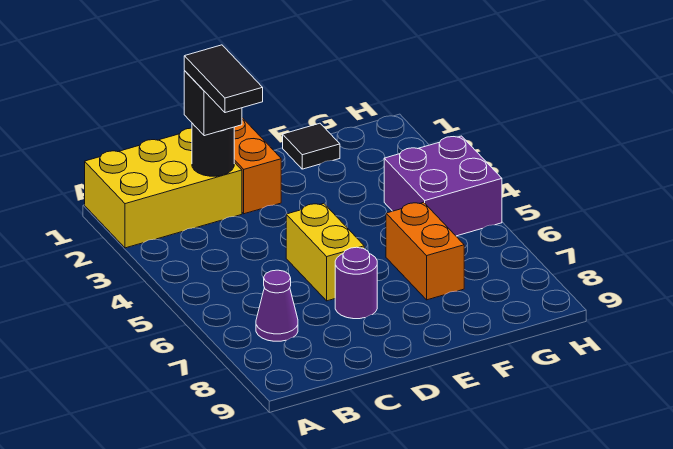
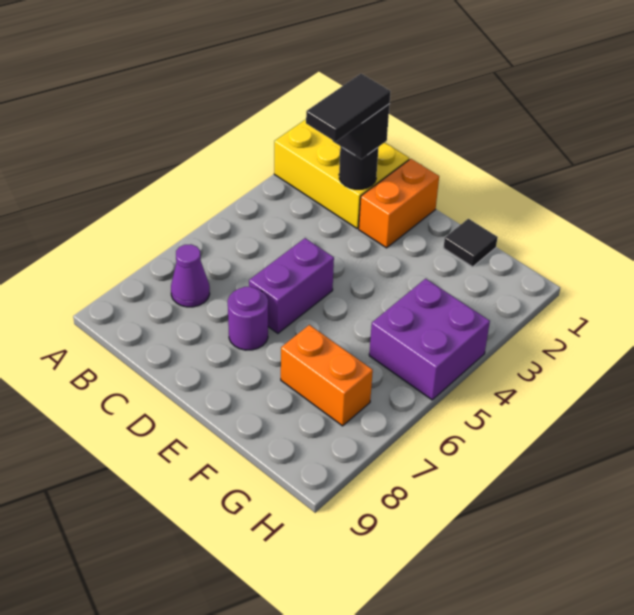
yellow brick D5:D6 level 1 -> purple brick D5:D6 level 1
orange brick F6:F7 level 1 -> orange brick F7:G7 level 1

